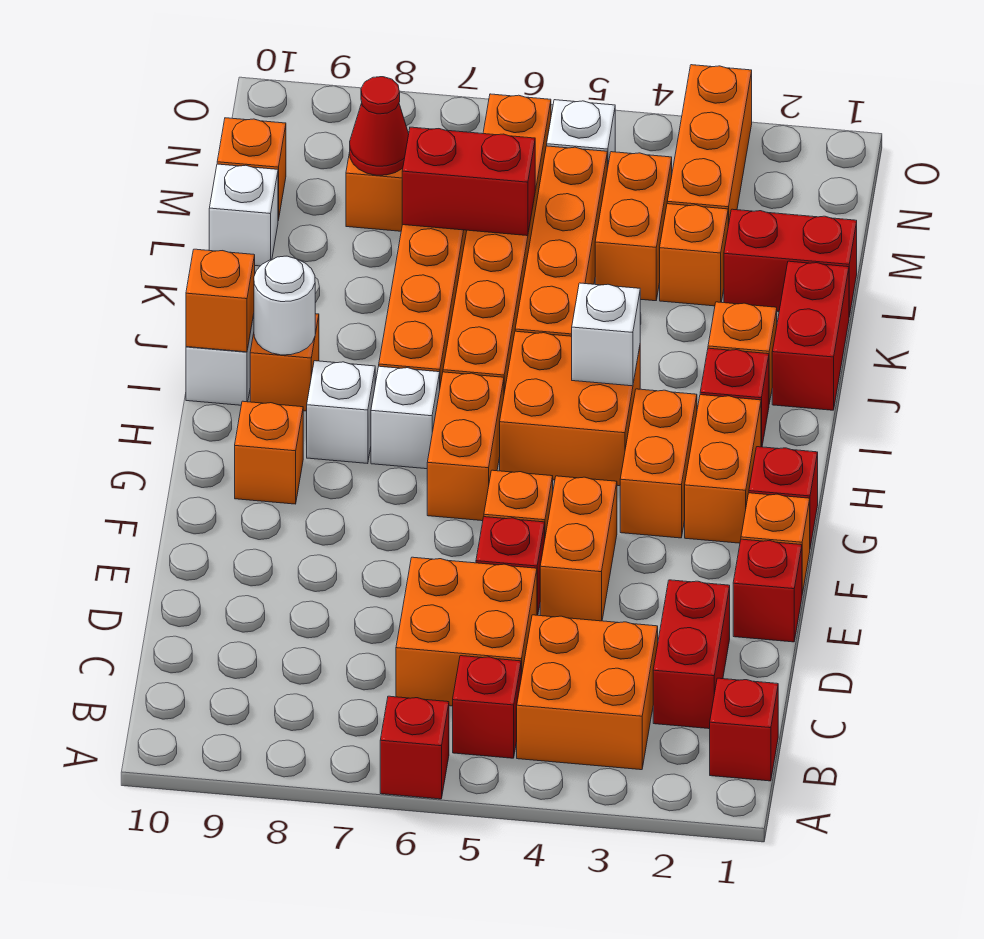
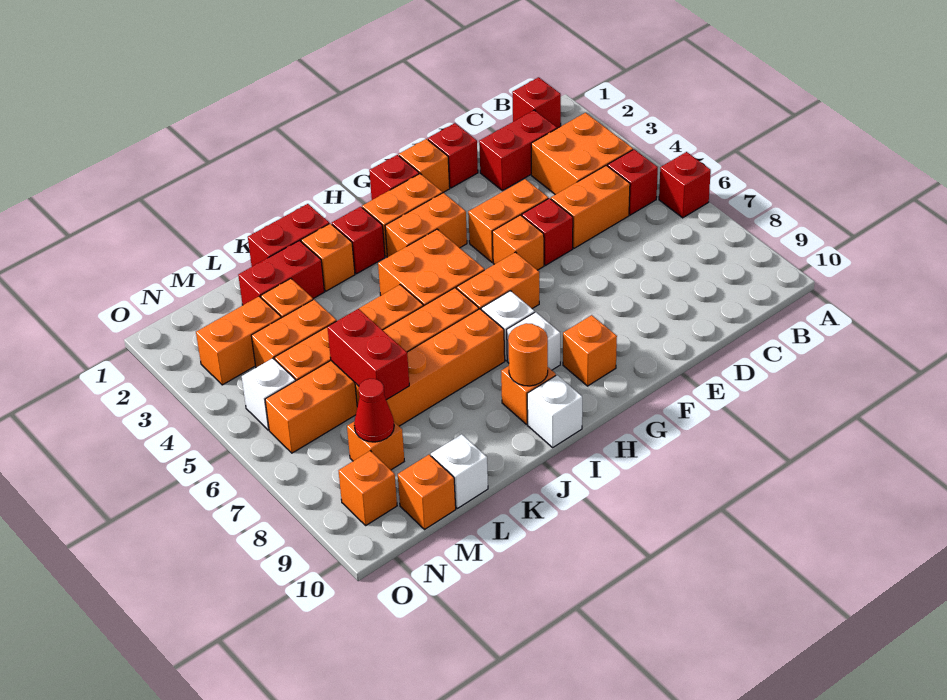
orange brick C5:D6 level 1 -> orange brick C5:D5 level 1
white brick I4 level 2 -> none
white round brick I9 level 2 -> orange round brick I9 level 2
orange brick I10 level 2 -> orange brick N9 level 1
red brick L1:L2 level 1 -> red brick K2:L2 level 1
orange brick M3:O3 level 1 -> orange brick M3:N3 level 1

